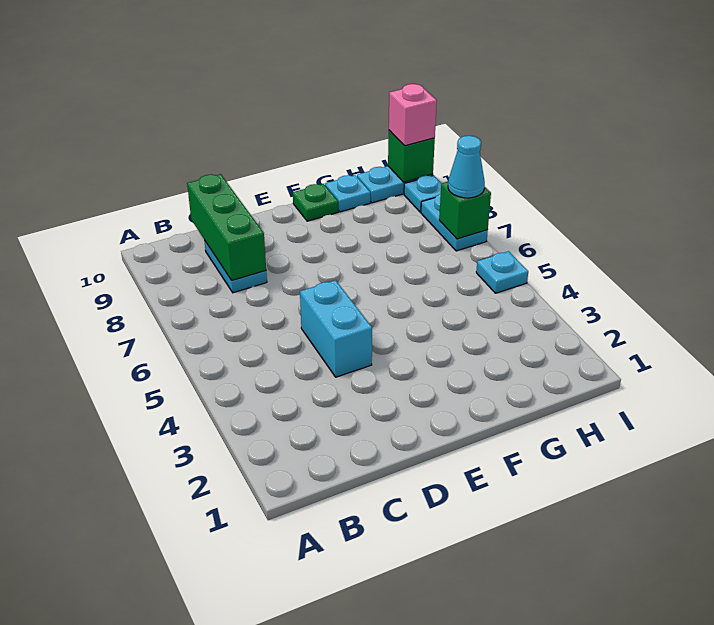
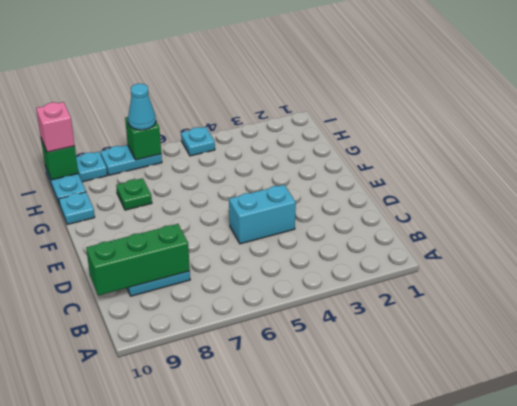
green plate F10 level 1 -> green plate G8 level 1

